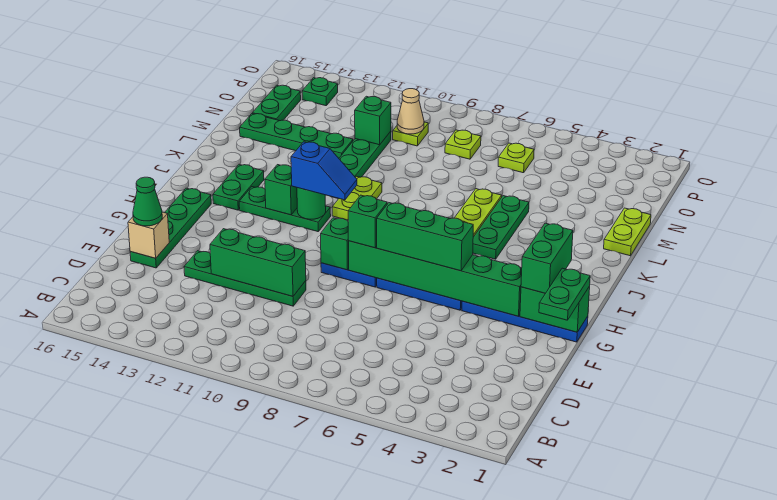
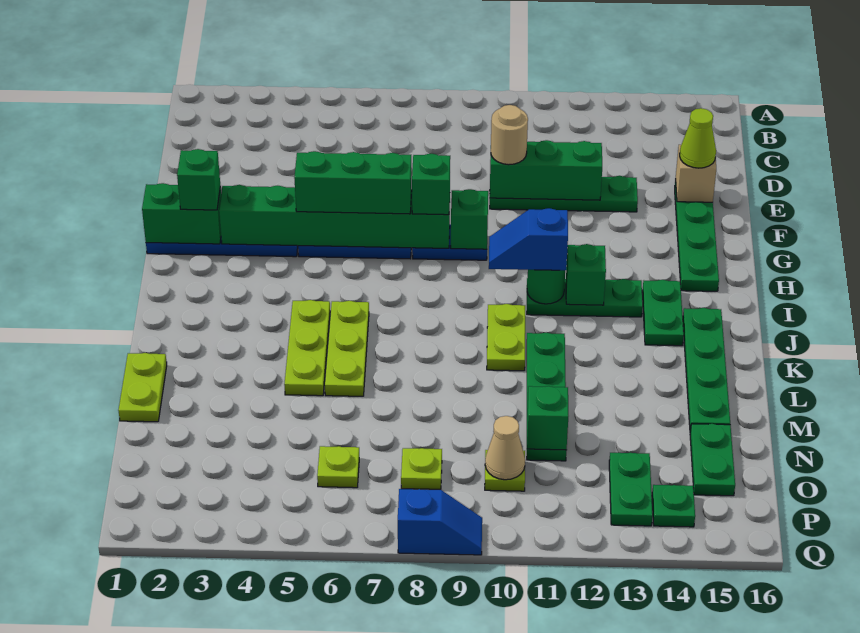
none -> tan round brick E10 level 3
green cone E15 level 3 -> lime cone E15 level 3
green plate F1:G1 level 3 -> green plate O13:P13 level 1
green brick G2:H2 level 3 -> green brick G2 level 3
green plate J5:L5 level 1 -> lime plate J5:L5 level 1
green plate M12:M15 level 1 -> green plate J15:M15 level 1
none -> blue slope Q8:Q9 level 1 top 8

